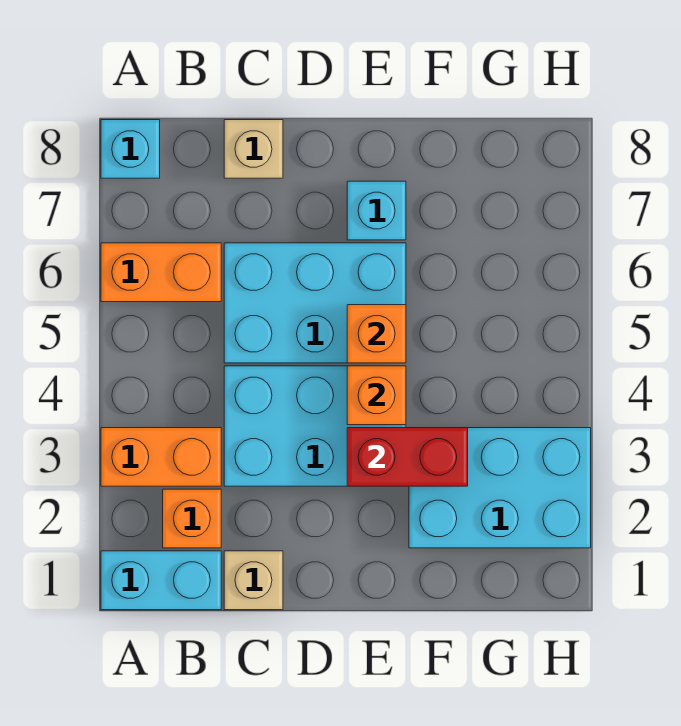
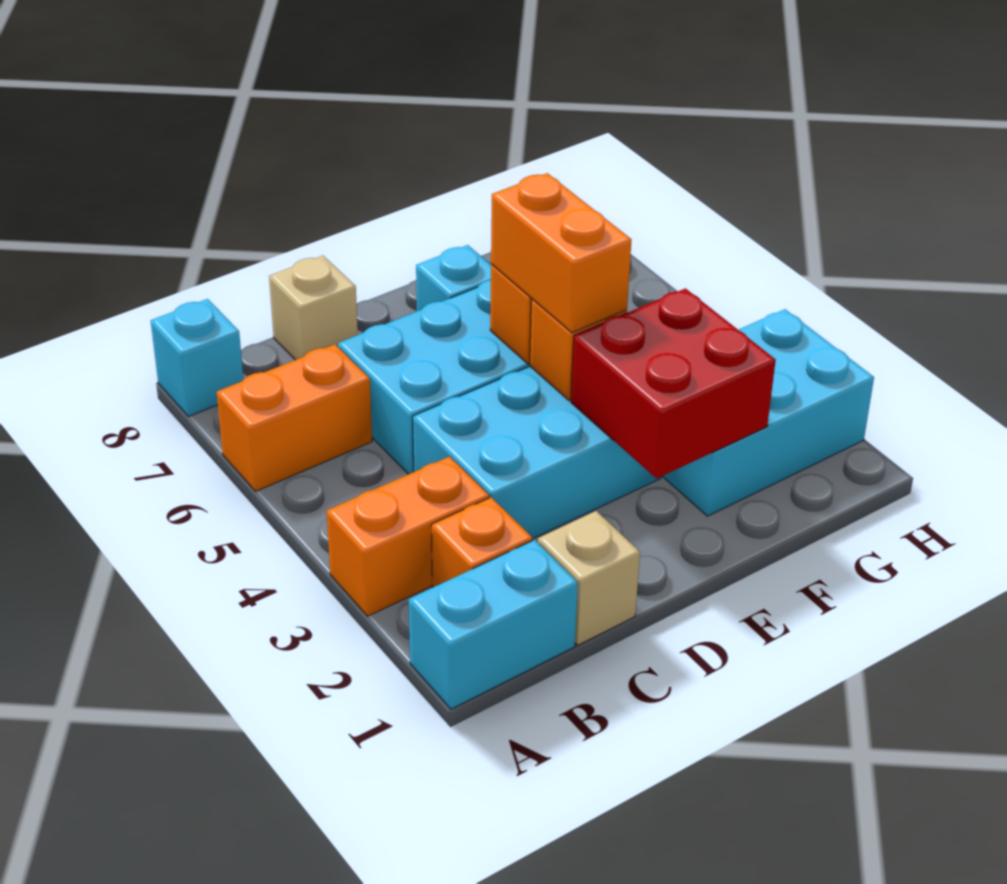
red brick E3:F3 level 2 -> red brick E2:F3 level 2
none -> orange brick E4:E5 level 3

